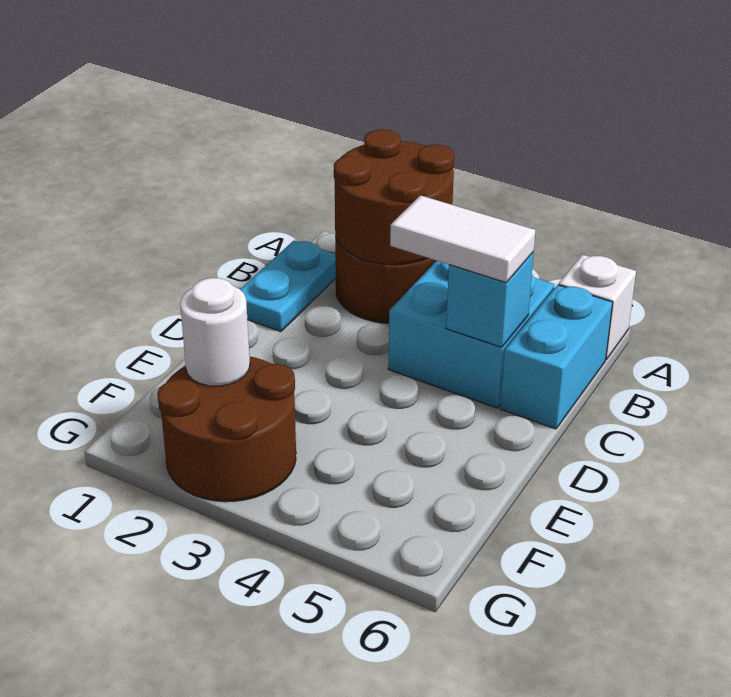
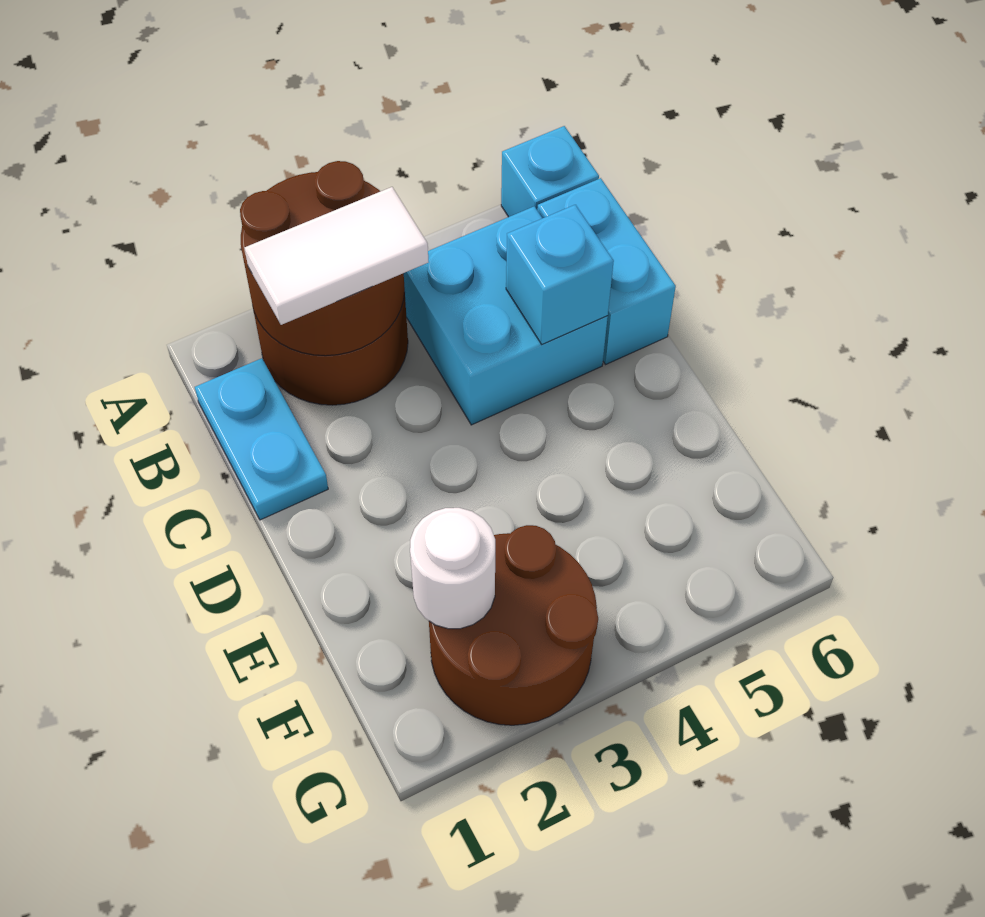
white brick A6 level 1 -> cyan brick A6 level 1
white tile C4:C5 level 3 -> white tile B2:B3 level 3

